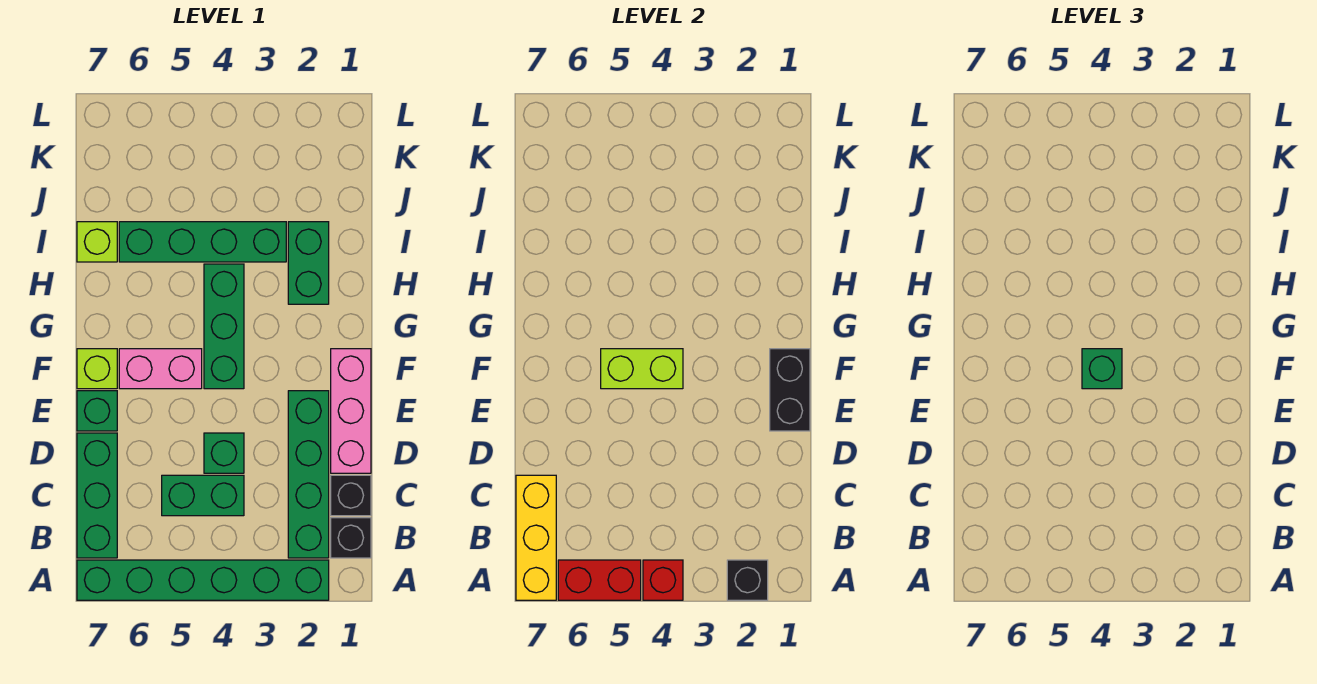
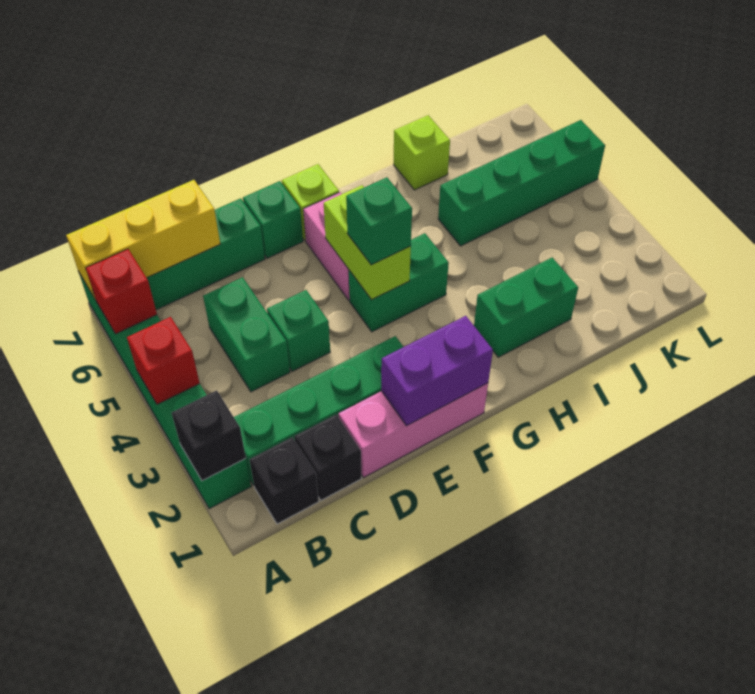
red brick A5:A6 level 2 -> red brick A6 level 2
black brick E1:F1 level 2 -> purple brick E1:F1 level 2
green brick F4:H4 level 1 -> green brick F4:G4 level 1
green brick I3:I6 level 1 -> green brick I5:L5 level 1

